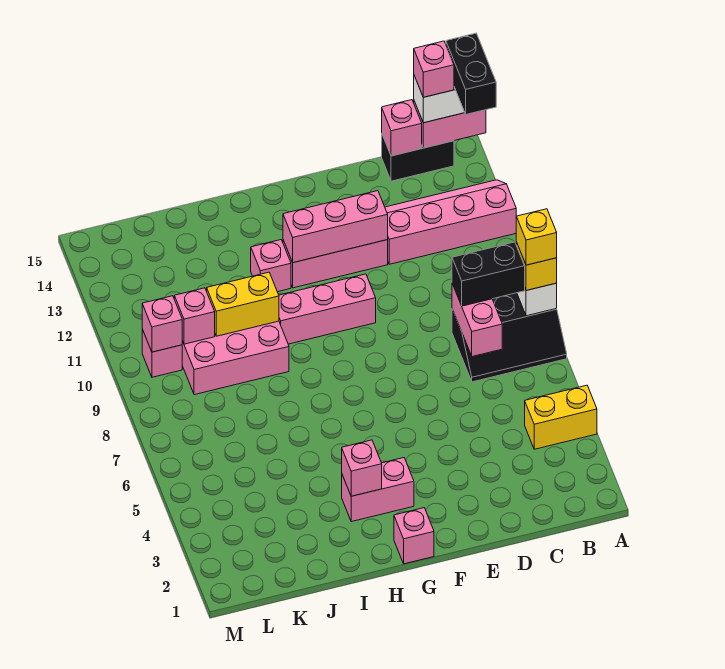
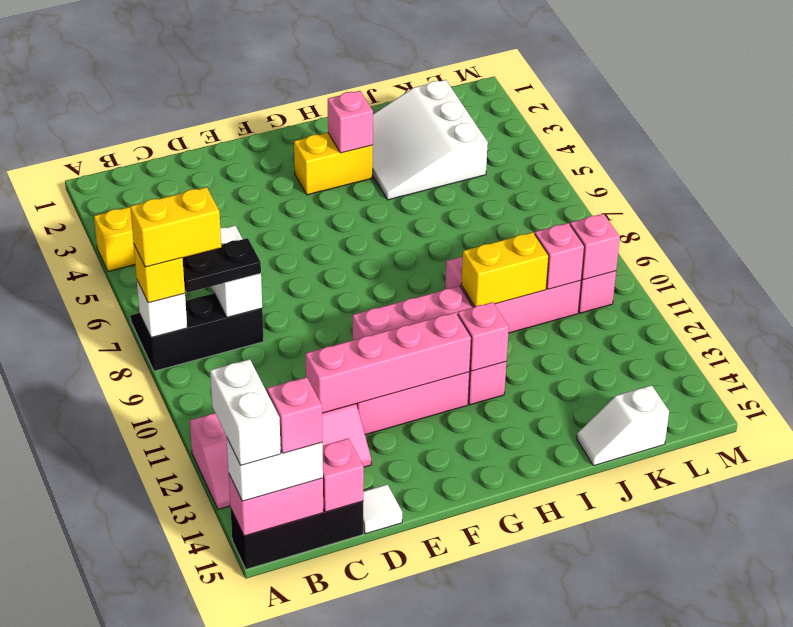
yellow brick A8 level 4 -> yellow brick A8:B8 level 4
black brick A14:A15 level 4 -> white brick A14:A15 level 4
black brick B8:C8 level 3 -> black plate B8:C8 level 3
black brick B15:C15 level 1 -> black brick A15:C15 level 1
pink brick C7:C8 level 2 -> white brick C7:C8 level 2
none -> white tile D15 level 1
pink brick E12:G12 level 2 -> pink brick D12:G12 level 2
pink brick G1 level 1 -> pink brick H12 level 2
pink brick G3:H3 level 1 -> yellow brick G3:H3 level 1
none -> white slope I2:K4 level 1 top K
none -> white slope J15:K15 level 1 top K

